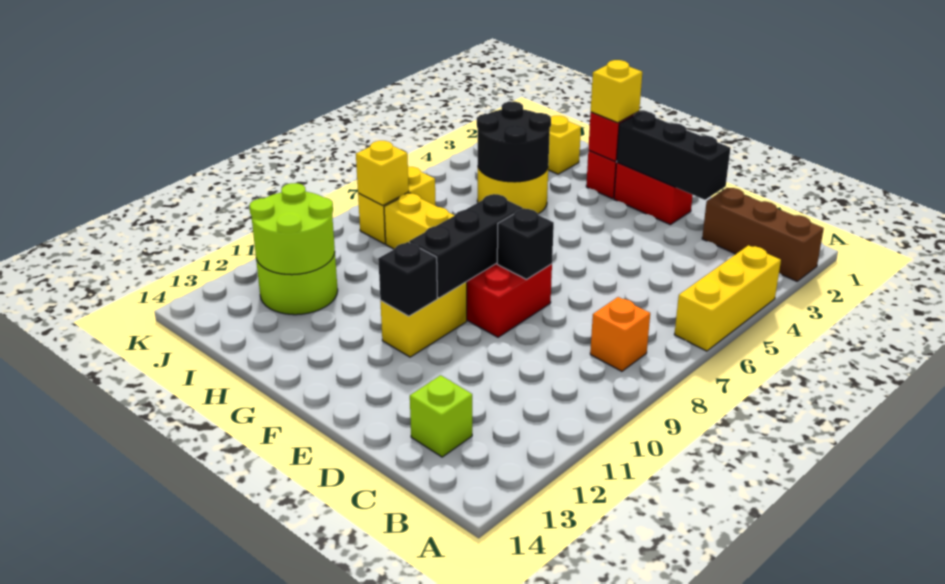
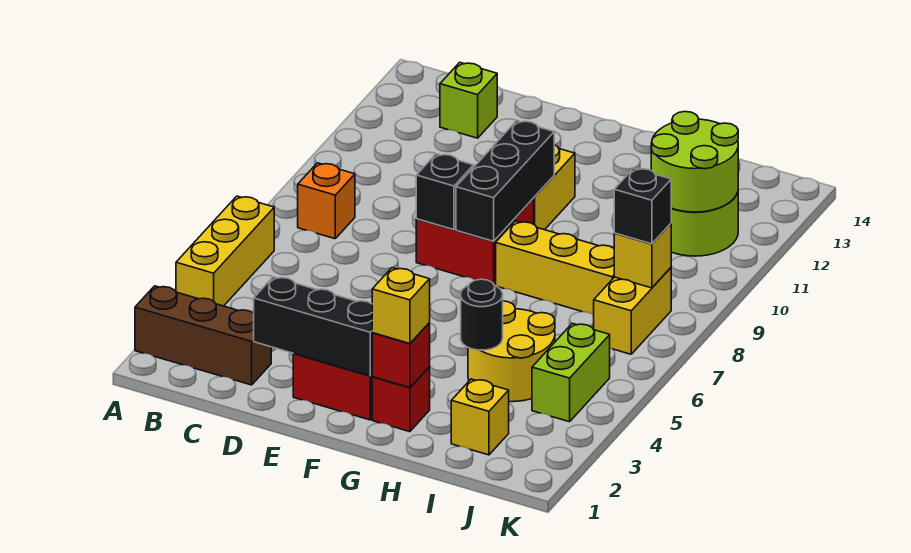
black brick F11 level 2 -> black brick J8 level 3
black round brick H4:I5 level 2 -> black round brick H4 level 2
none -> lime brick J4:J5 level 1

